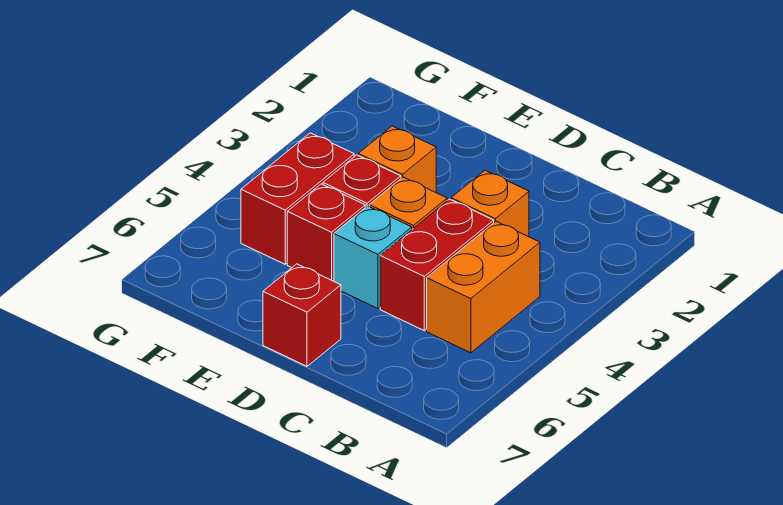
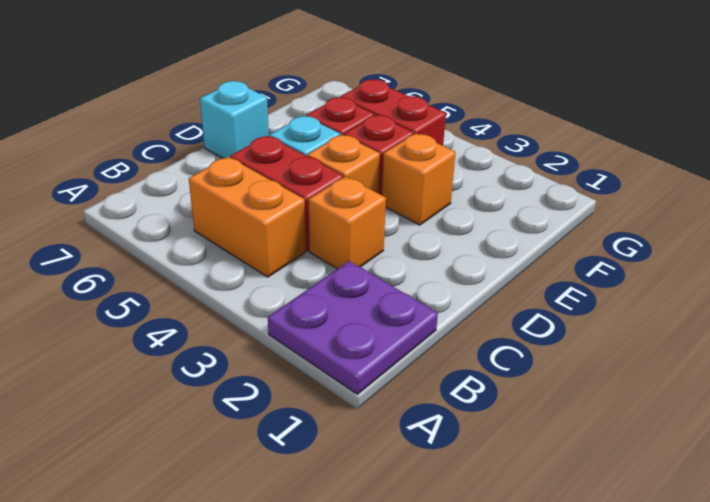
none -> purple plate A1:B2 level 1
red brick D7 level 1 -> cyan brick D7 level 1

